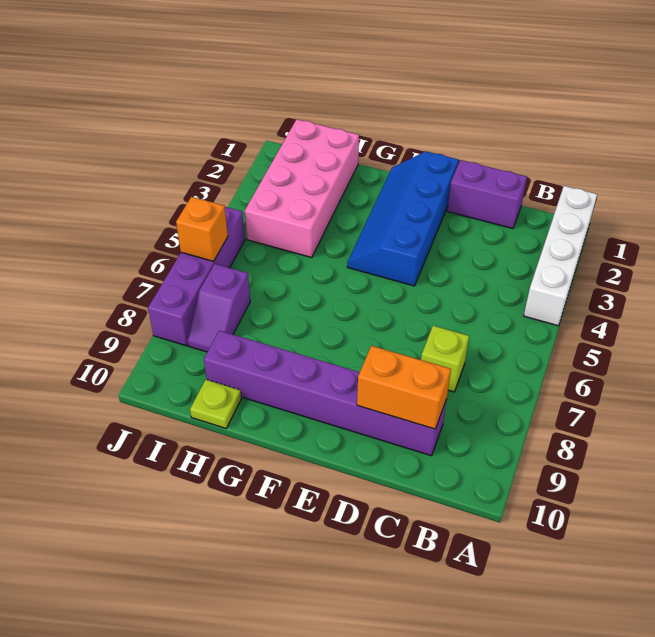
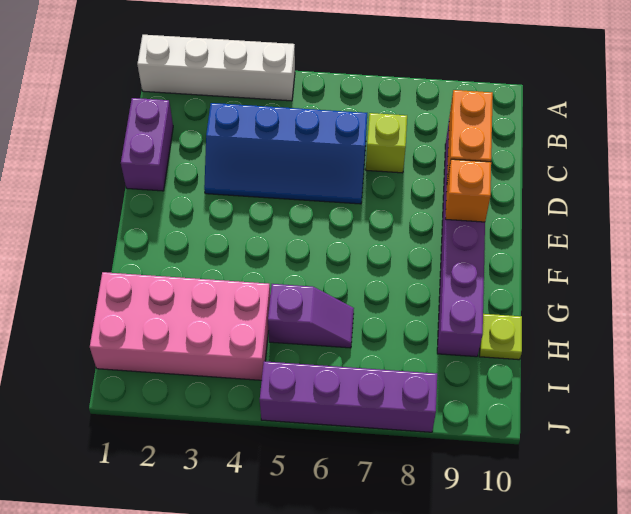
blue slope E1:F4 level 1 top E -> blue slope C3:D6 level 1 top C
purple slope I7:I8 level 1 top 7 -> purple slope H5:H6 level 1 top 5
orange brick J6 level 2 -> orange brick E9 level 2

